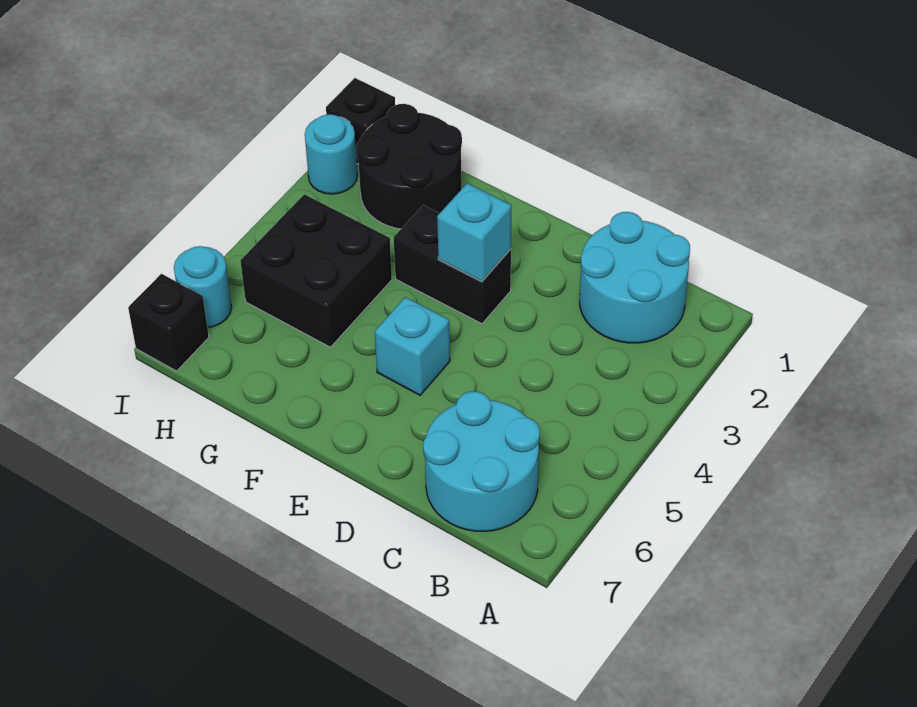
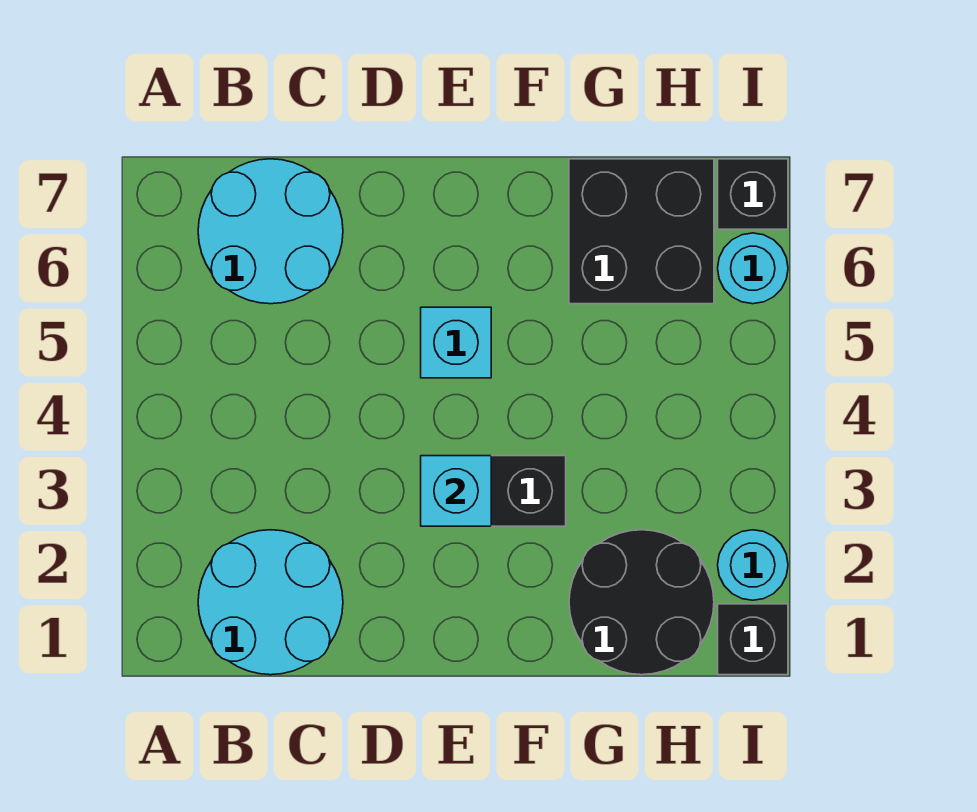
black brick G4:H5 level 1 -> black brick G6:H7 level 1

